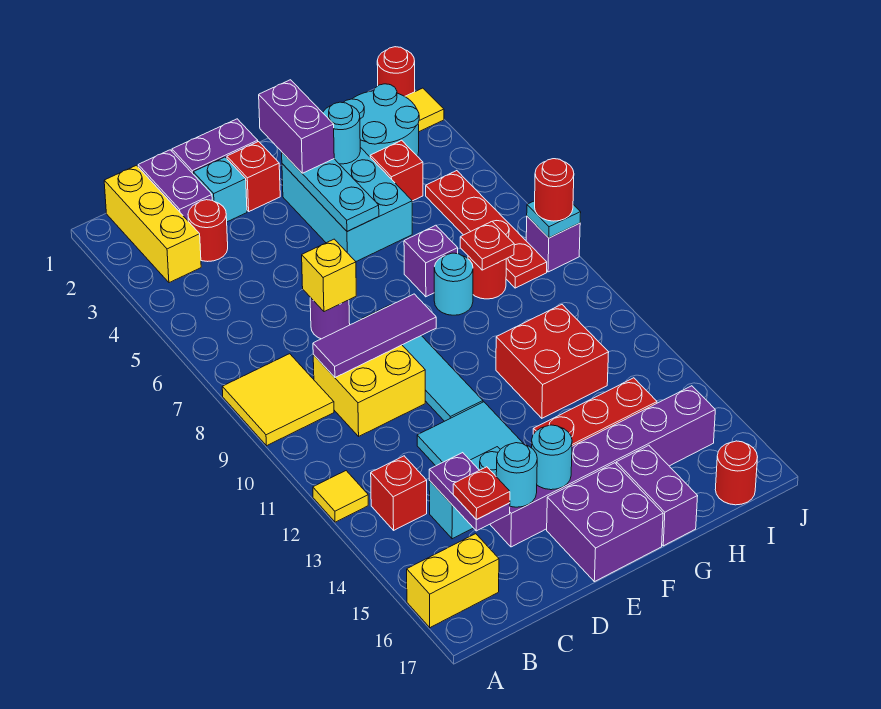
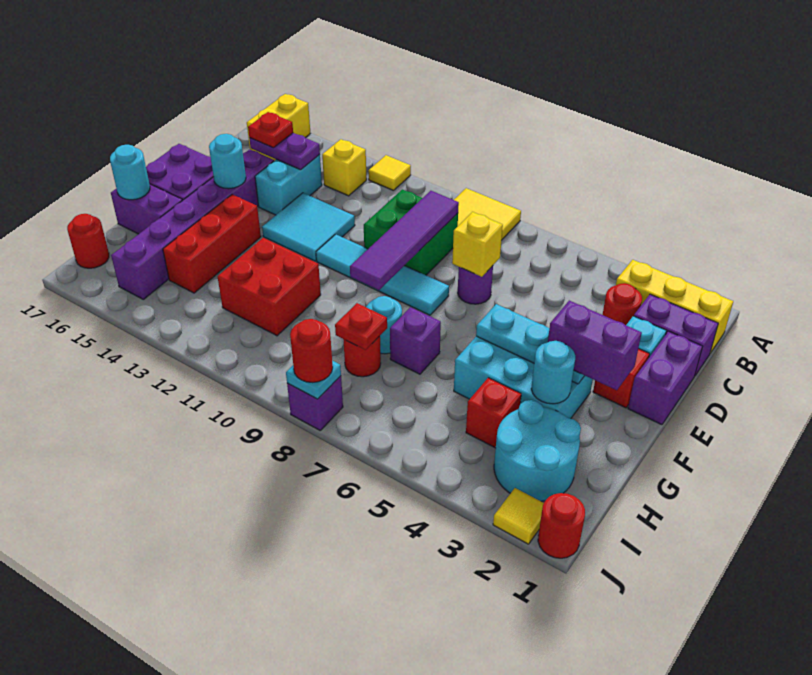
red brick B13 level 1 -> yellow brick B13 level 1
yellow brick C9:D10 level 1 -> green brick C9:D10 level 1
purple tile C9:E9 level 2 -> purple tile C9:F9 level 2
cyan round brick D15 level 2 -> cyan round brick G17 level 2
red plate I5:I8 level 1 -> none

